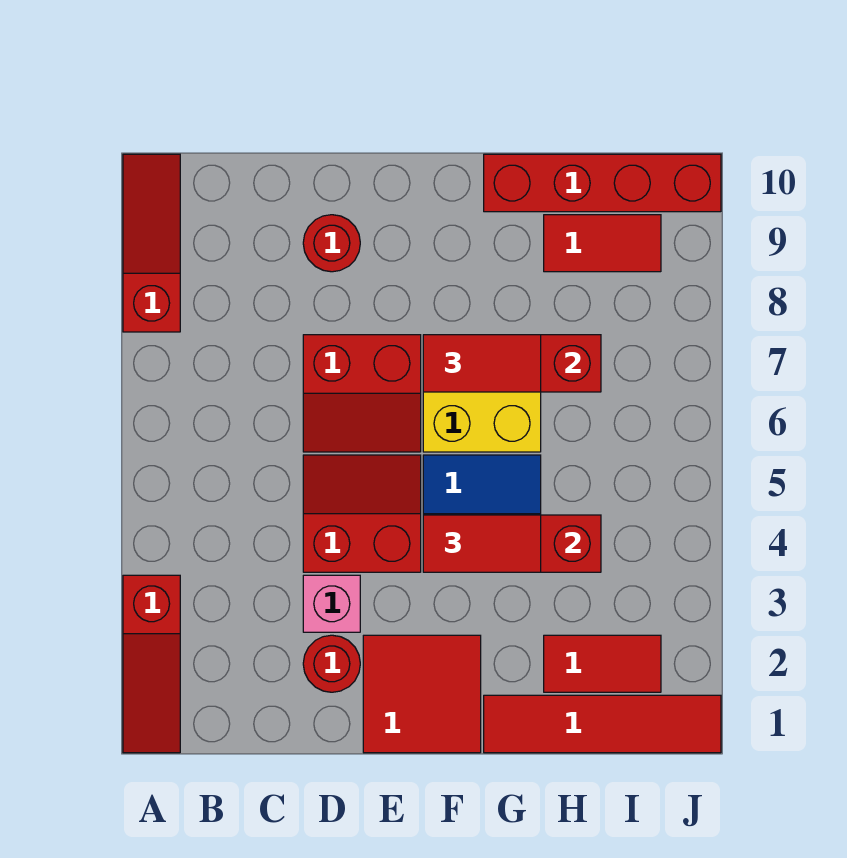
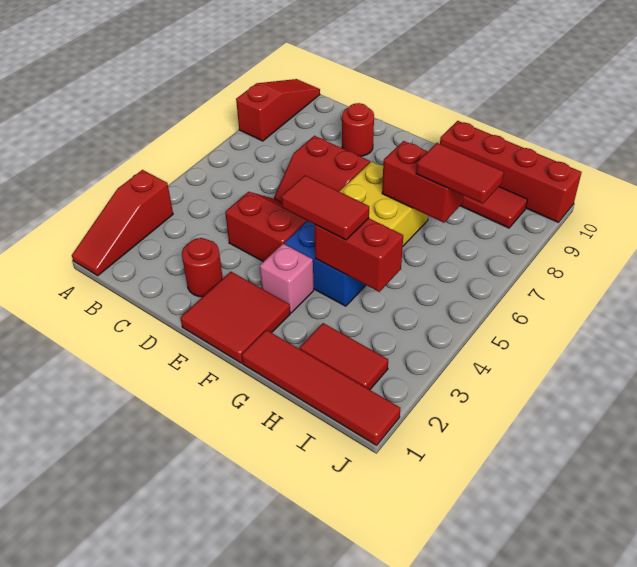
pink brick D3 level 1 -> pink brick F3 level 1
red tile F7:G7 level 3 -> red tile H7:I7 level 3

